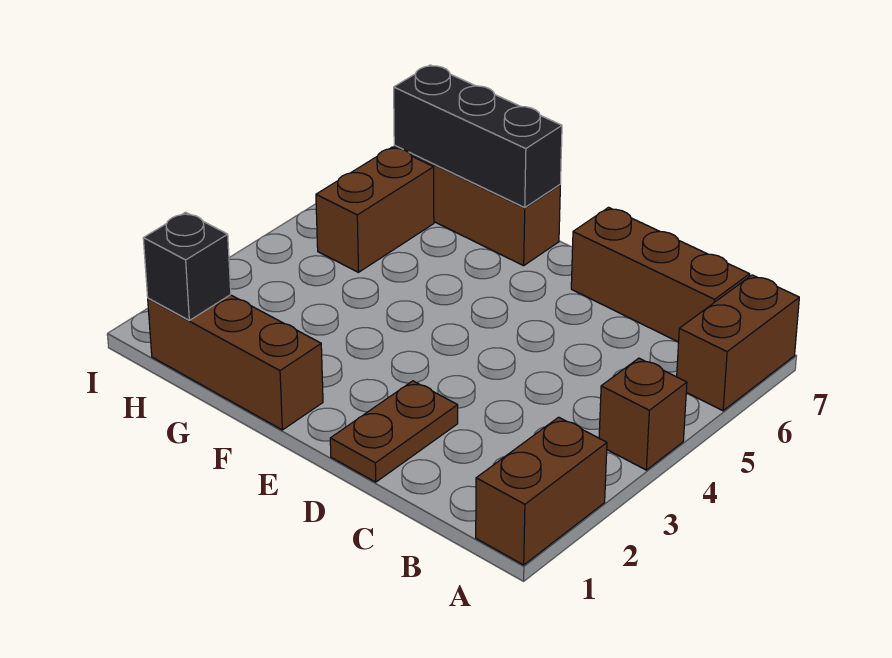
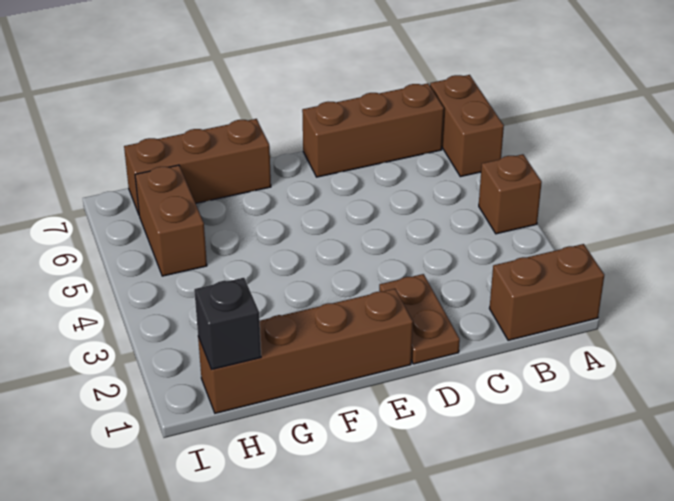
brown brick A1:A2 level 1 -> brown brick A1:B1 level 1
brown brick F1:H1 level 1 -> brown brick E1:H1 level 1
black brick F7:H7 level 2 -> none

